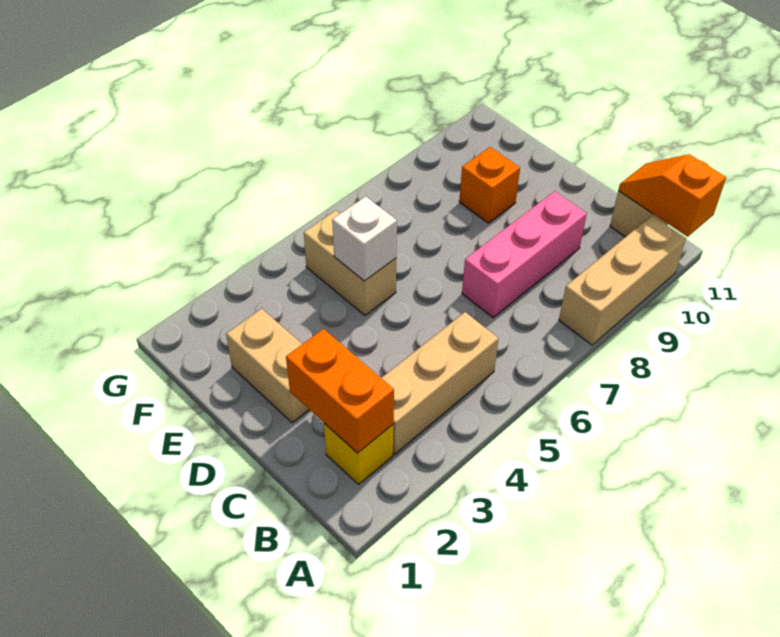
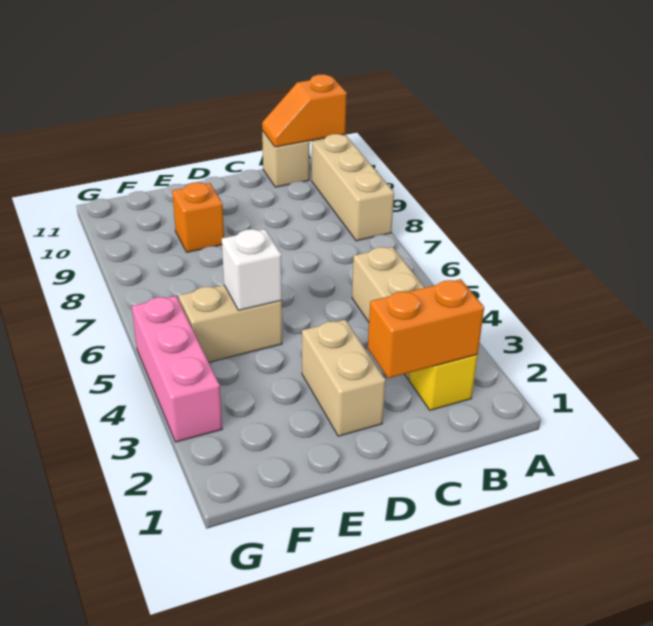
pink brick C7:C9 level 1 -> pink brick G3:G5 level 1
tan brick D2:E2 level 1 -> tan brick D2:D3 level 1

